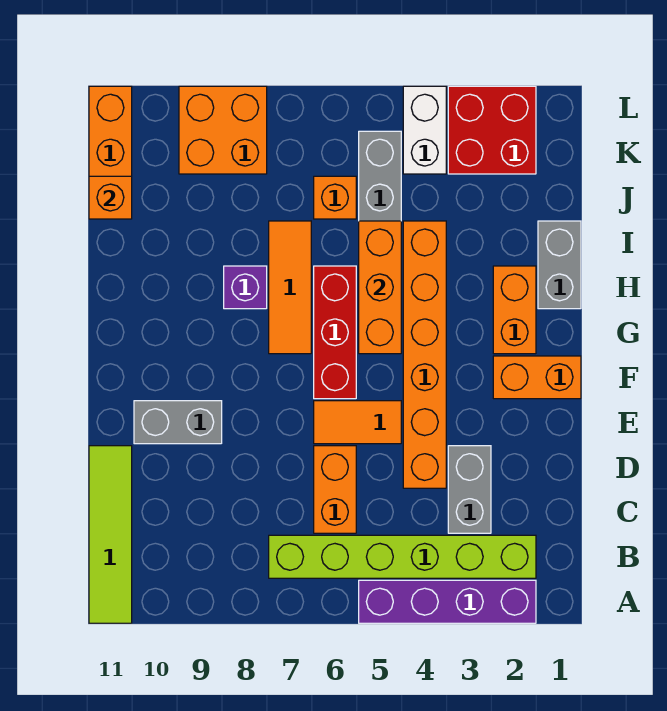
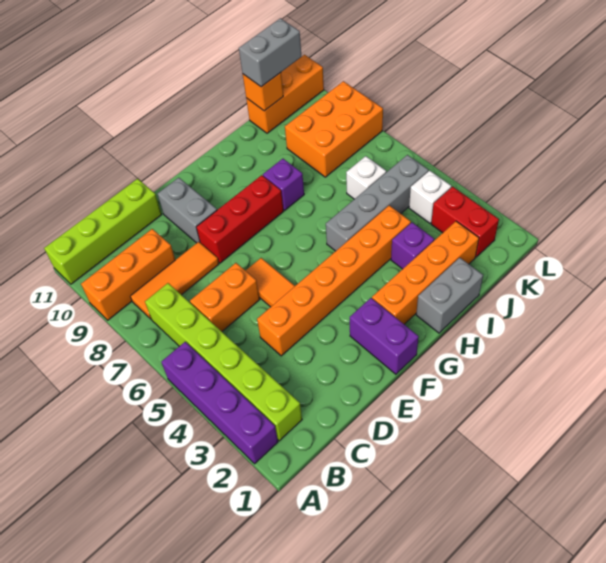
lime tile A11:D11 level 1 -> lime brick A11:D11 level 1
grey brick C3:D3 level 1 -> grey brick J11:K11 level 3
orange brick F1:F2 level 1 -> purple brick F1:F2 level 1
red brick F6:H6 level 1 -> red brick E8:G8 level 1
orange brick G2:H2 level 1 -> orange brick G2:J2 level 1
orange brick G5:I5 level 2 -> orange brick A9:C9 level 1
orange tile G7:I7 level 1 -> orange tile B8:D8 level 1
none -> purple brick I3 level 1
orange brick J6 level 1 -> white brick J6 level 1
red brick K2:L3 level 1 -> red brick K2:K3 level 1
white brick K4:L4 level 1 -> white brick K4 level 1
orange brick K8:L9 level 1 -> orange brick J8:L9 level 1

